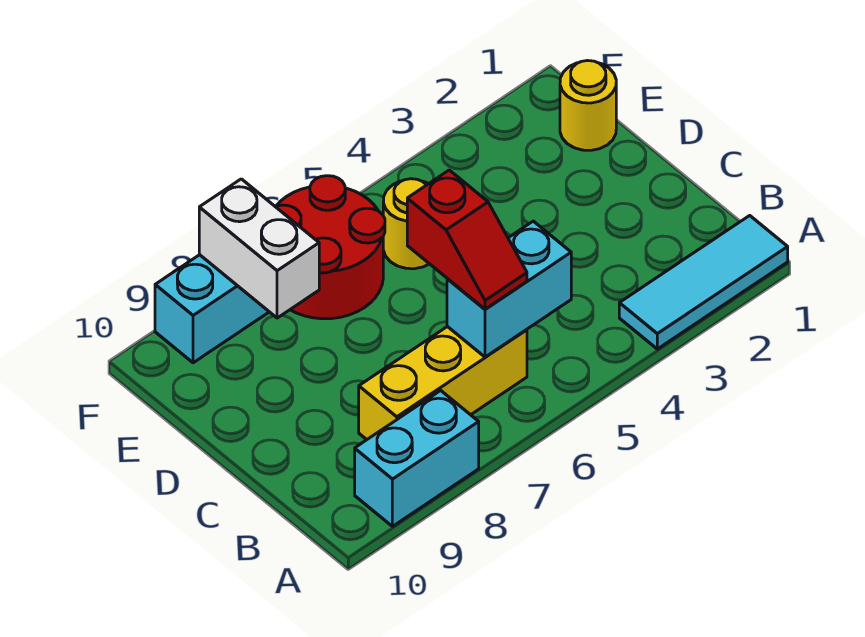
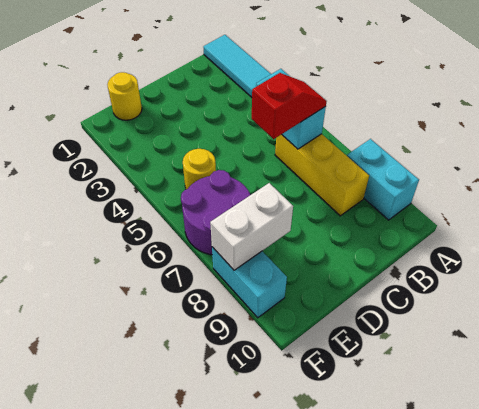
red round brick E6:F7 level 1 -> purple round brick E6:F7 level 1

